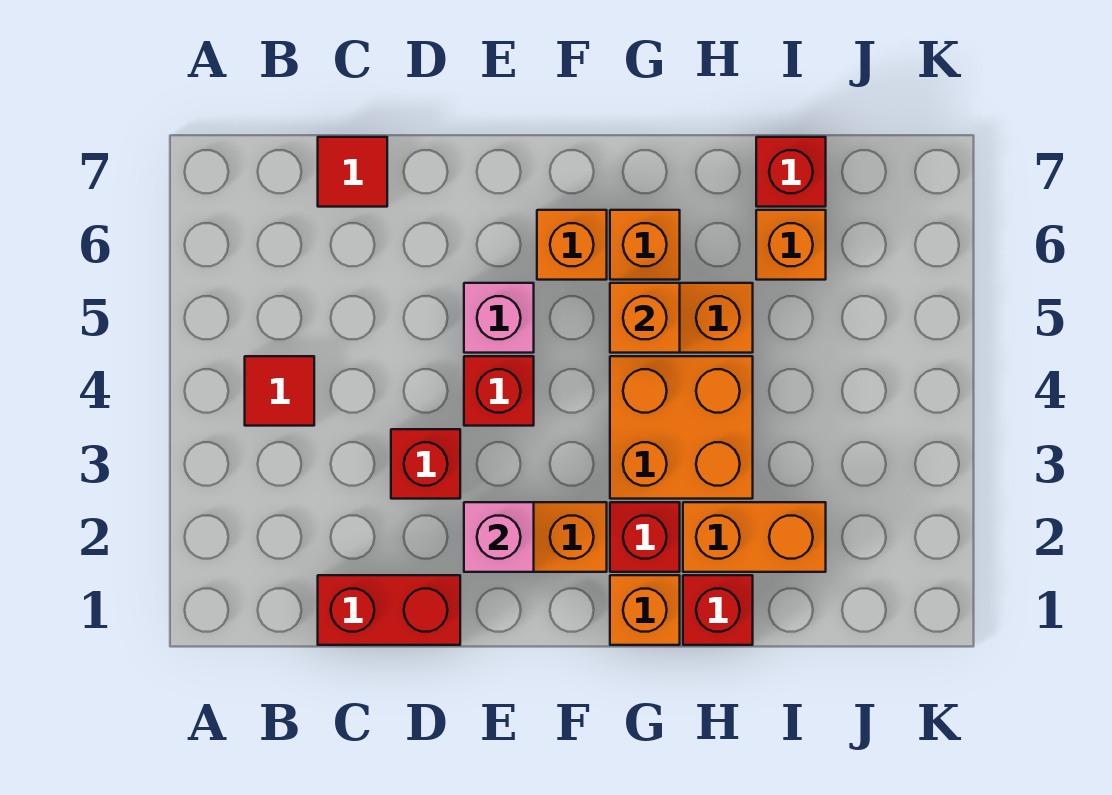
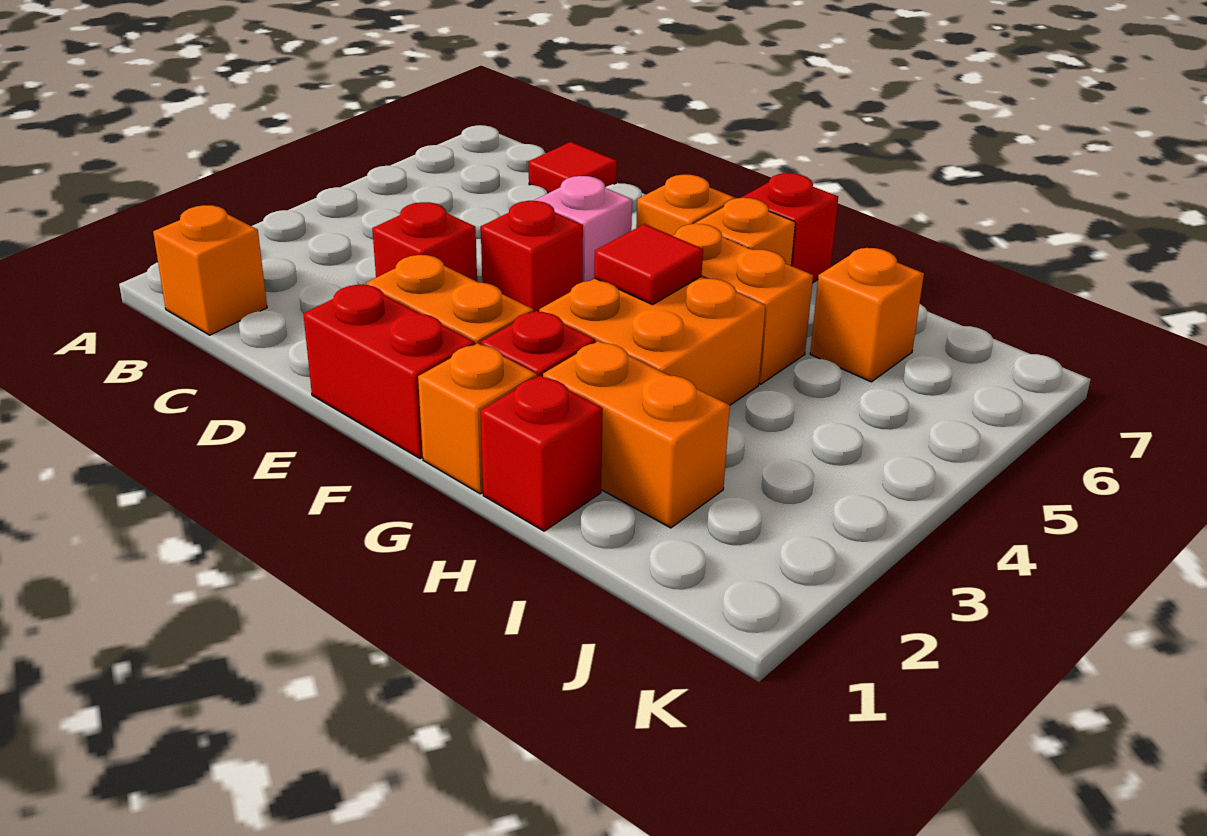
red tile B4 level 1 -> red tile G4 level 2
red brick C1:D1 level 1 -> red brick E1:F1 level 1
pink brick E2 level 2 -> none
orange brick G5 level 2 -> orange brick B1 level 1
red brick I7 level 1 -> red brick G7 level 1

